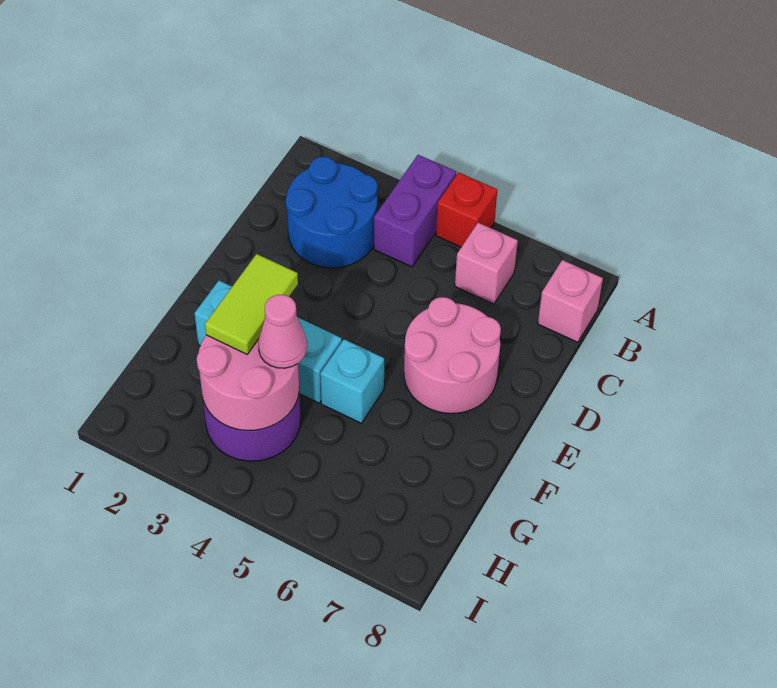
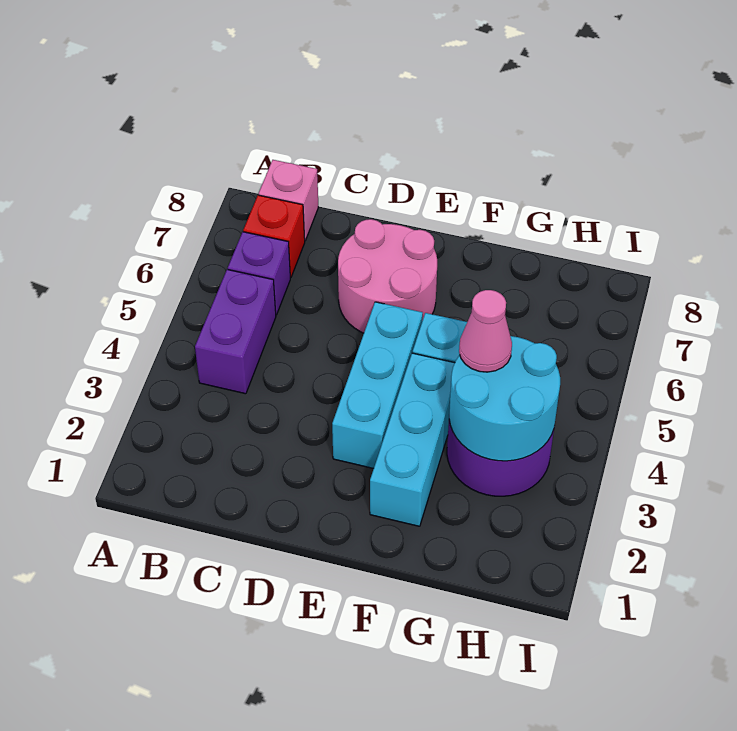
purple brick A4:B4 level 1 -> purple brick B4:B5 level 1
red brick A5 level 1 -> red brick B7 level 1
blue round brick B2:C3 level 1 -> none
pink brick B6 level 1 -> purple brick B6 level 1
none -> cyan brick E3:E5 level 1
lime tile F3:G3 level 3 -> none
pink round brick G3:H4 level 2 -> cyan round brick G3:H4 level 2

